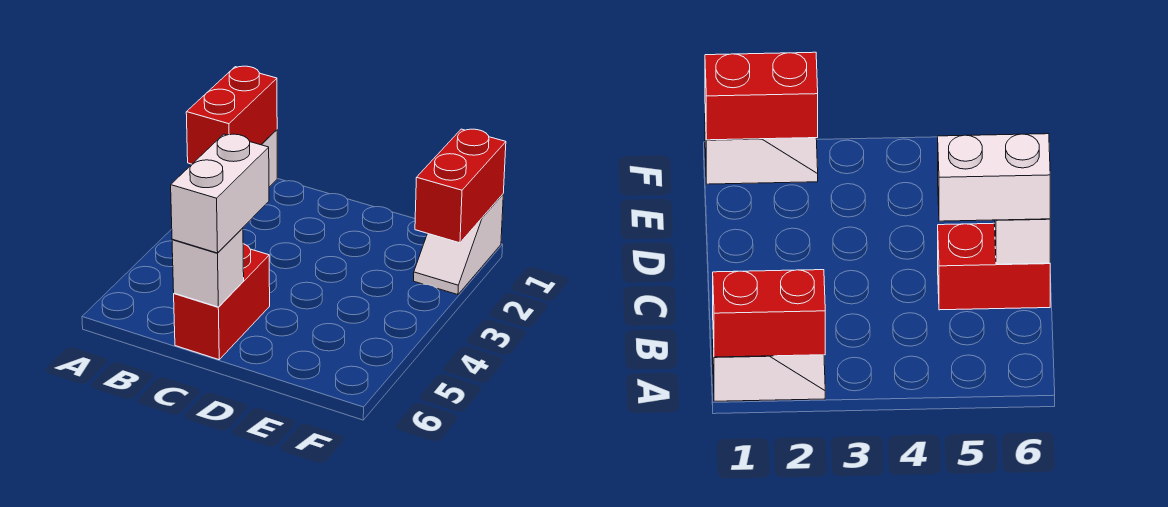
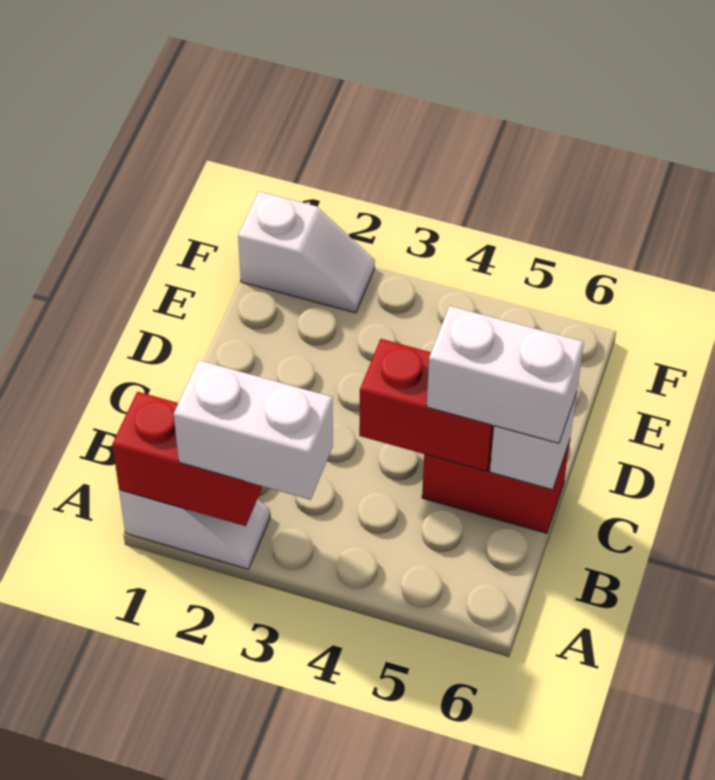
none -> white brick A2:A3 level 3
red brick F1:F2 level 2 -> red brick C4:C5 level 2

